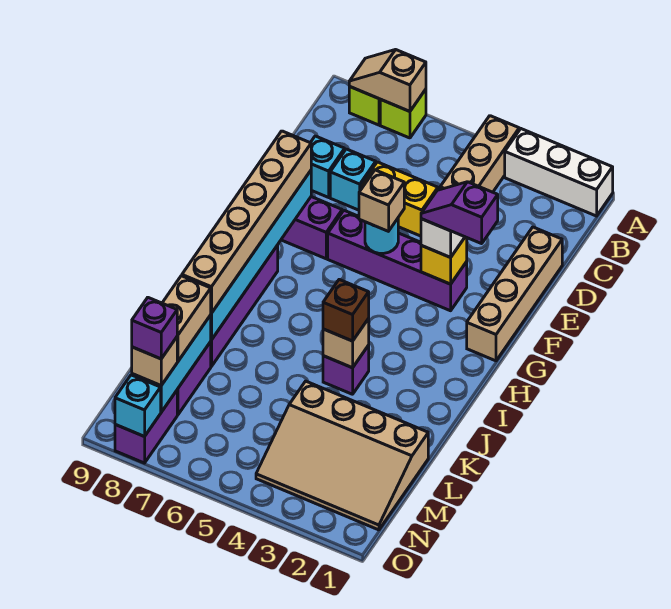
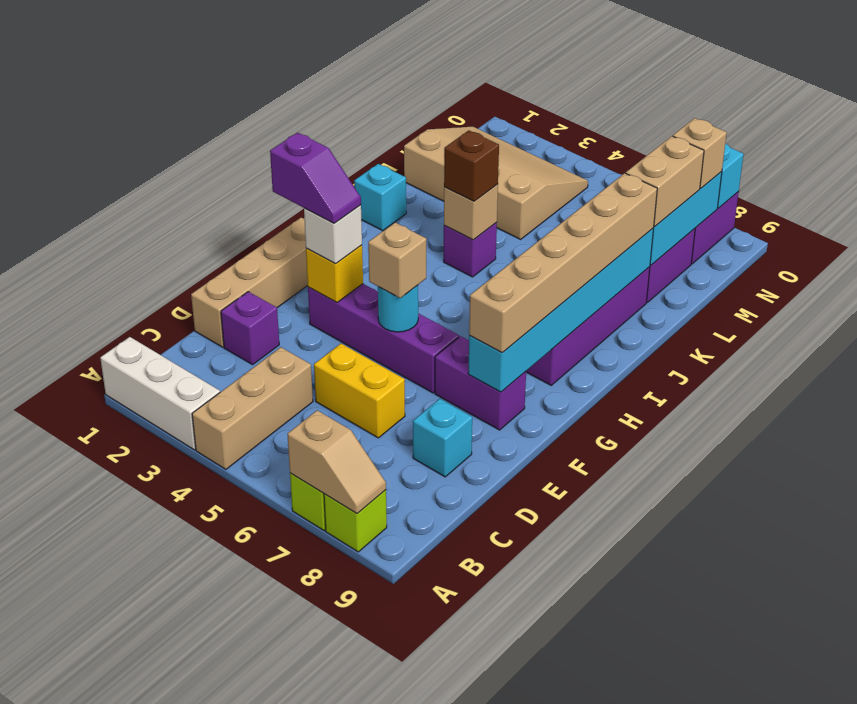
cyan brick D7 level 1 -> cyan brick J1 level 1
purple brick N8 level 4 -> purple brick D2 level 1

